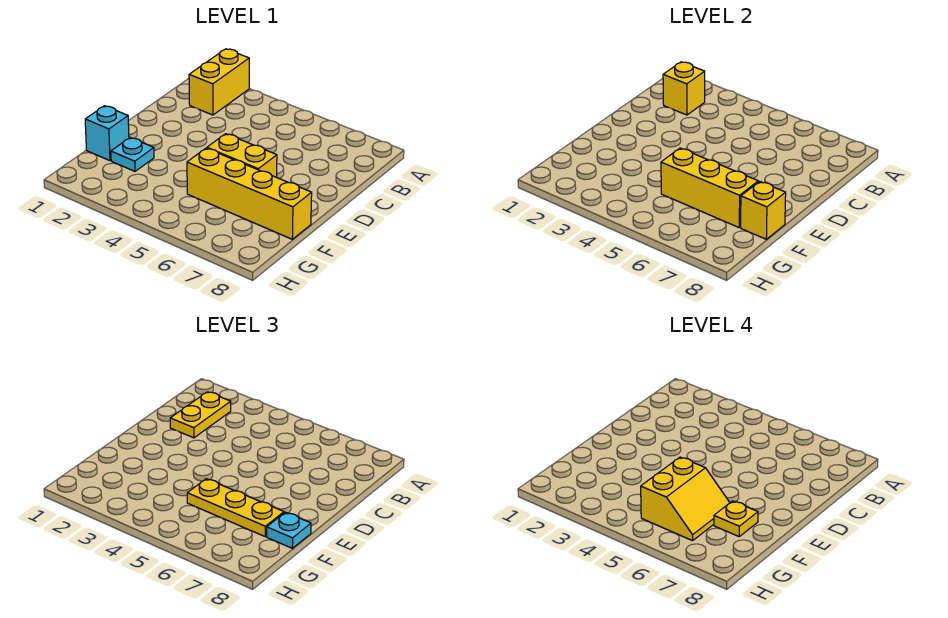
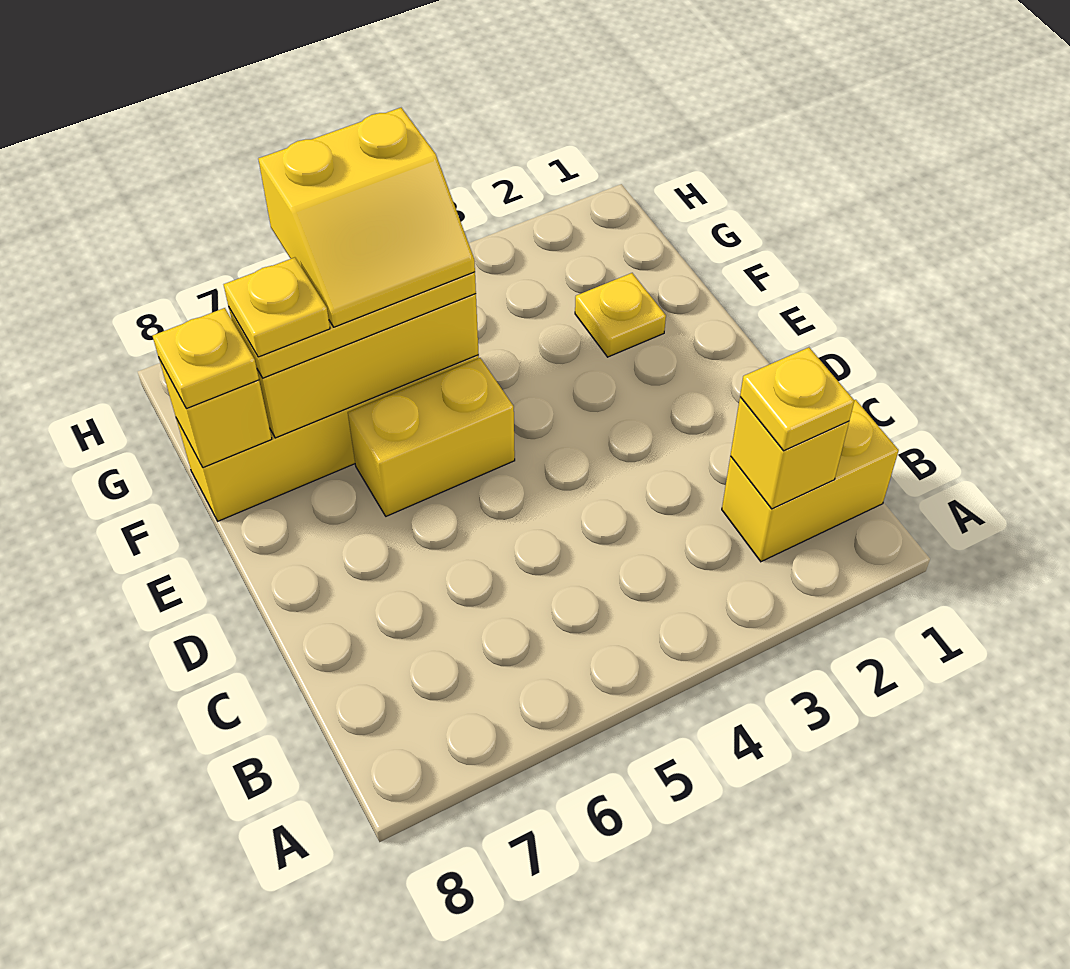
yellow brick A2:B2 level 1 -> yellow brick B1:B2 level 1
yellow plate B2:C2 level 3 -> yellow plate B2 level 3
cyan brick F1 level 1 -> none
cyan plate F2 level 1 -> yellow plate F2 level 1
yellow slope F5:G6 level 4 top 5 -> yellow slope F5:G6 level 4 top G
cyan plate F8 level 3 -> yellow plate F8 level 3

